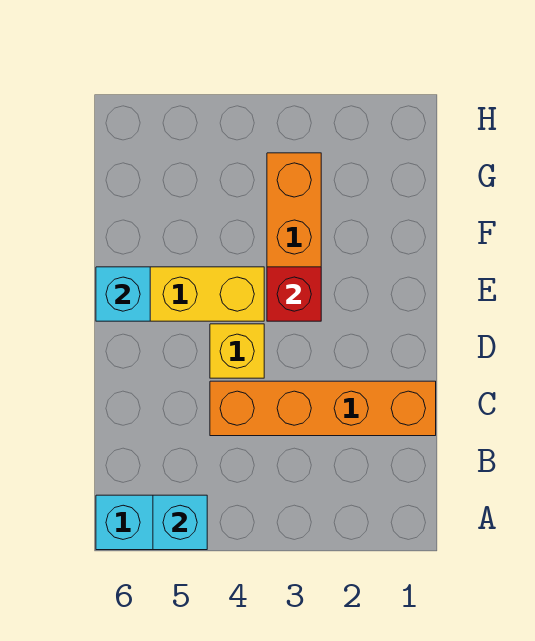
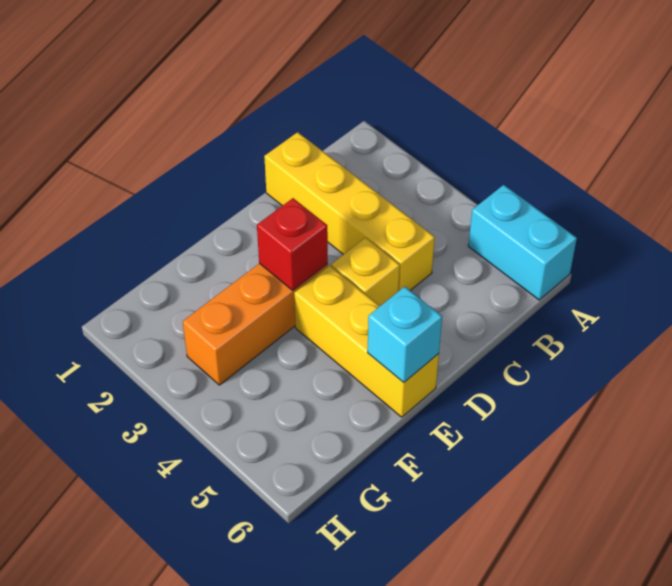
cyan brick A5 level 2 -> none
orange brick C1:C4 level 1 -> yellow brick C1:C4 level 1

